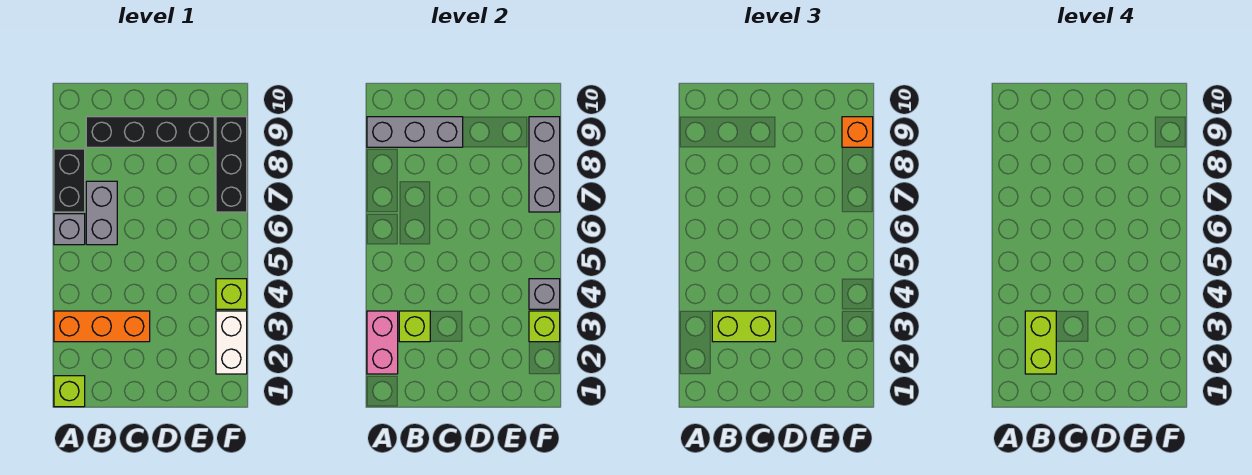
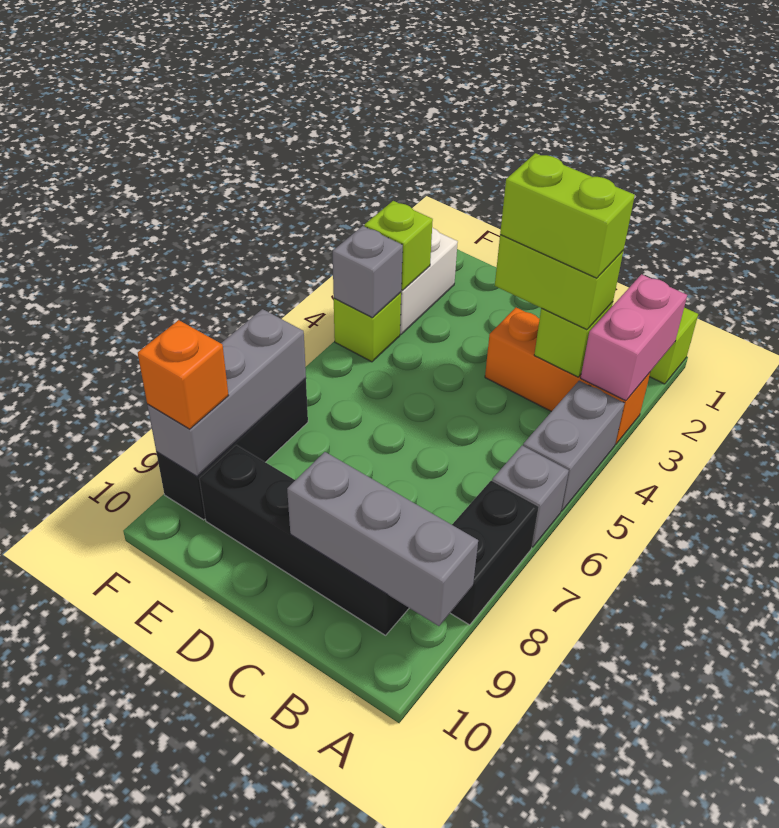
lime brick B2:B3 level 4 -> lime brick B3:C3 level 4
grey brick B6:B7 level 1 -> grey brick A4:A5 level 1

